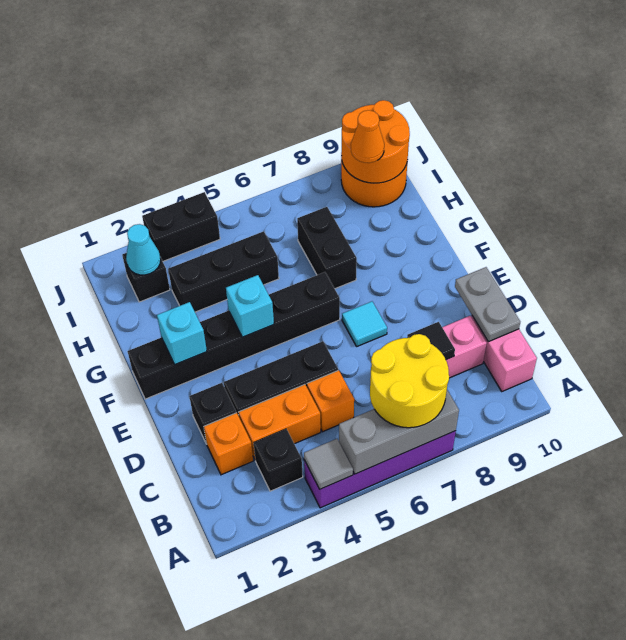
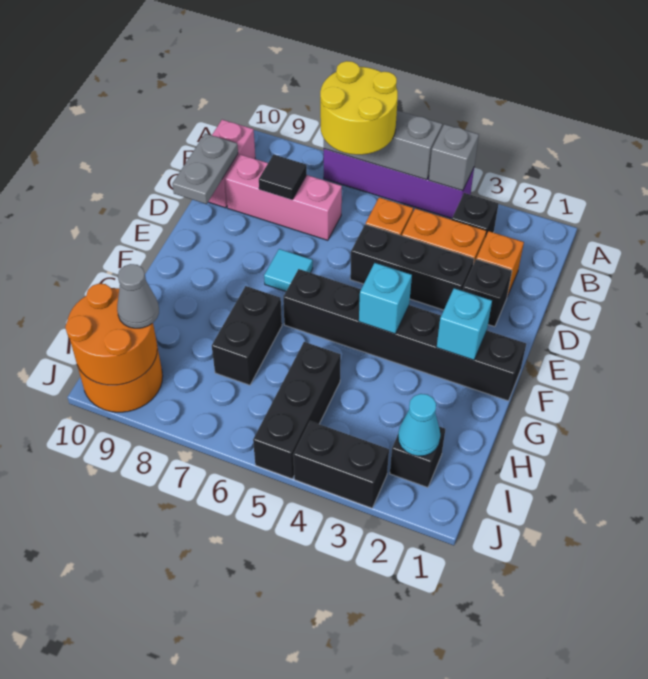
grey tile A4 level 2 -> grey brick A4 level 2
black brick H3:H5 level 1 -> black brick H5:J5 level 1
orange cone I9 level 3 -> grey cone I9 level 3

